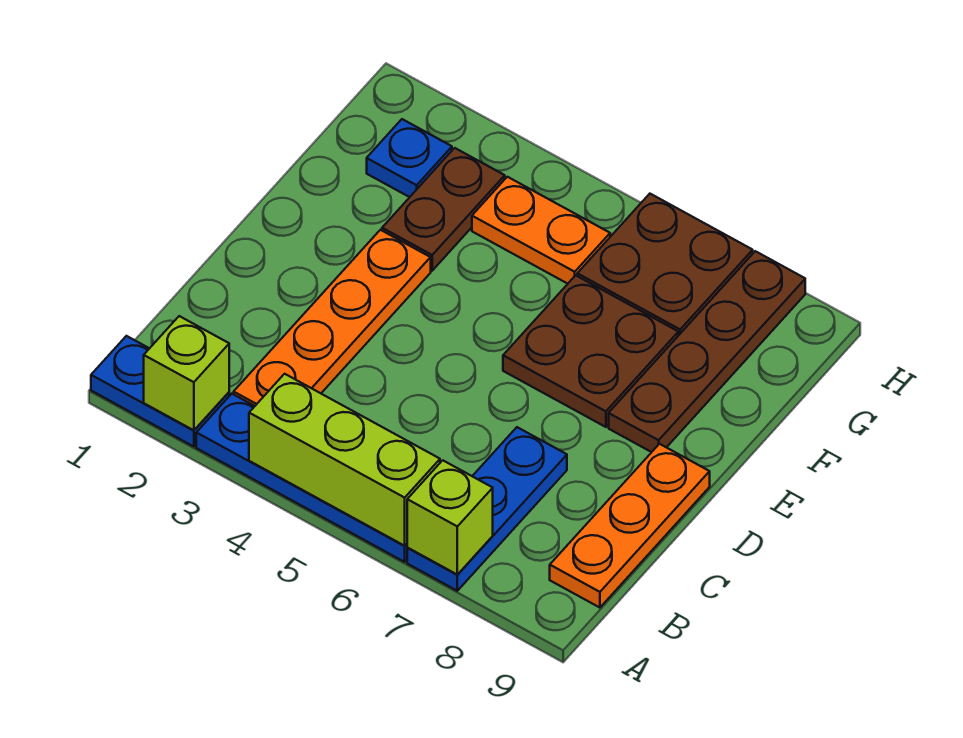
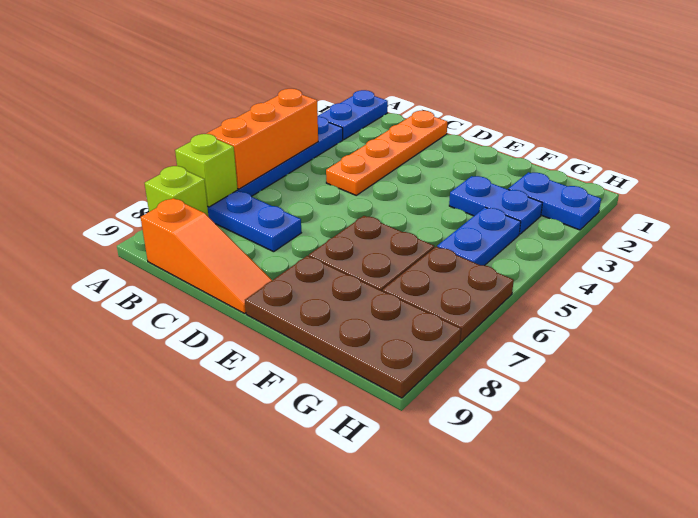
lime brick A2 level 2 -> lime brick A8 level 1
lime brick A4:A6 level 2 -> orange brick A4:A6 level 2
orange plate B3:E3 level 1 -> orange plate C1:C4 level 1
orange plate B9:D9 level 1 -> orange slope B9:D9 level 1 top B
brown plate E8:H8 level 1 -> brown plate E8:H9 level 1
brown plate F3:G3 level 1 -> blue plate F3:G3 level 1
blue plate G2 level 1 -> blue plate G2:H2 level 1
orange plate G4:G5 level 1 -> blue plate G4:G5 level 1

